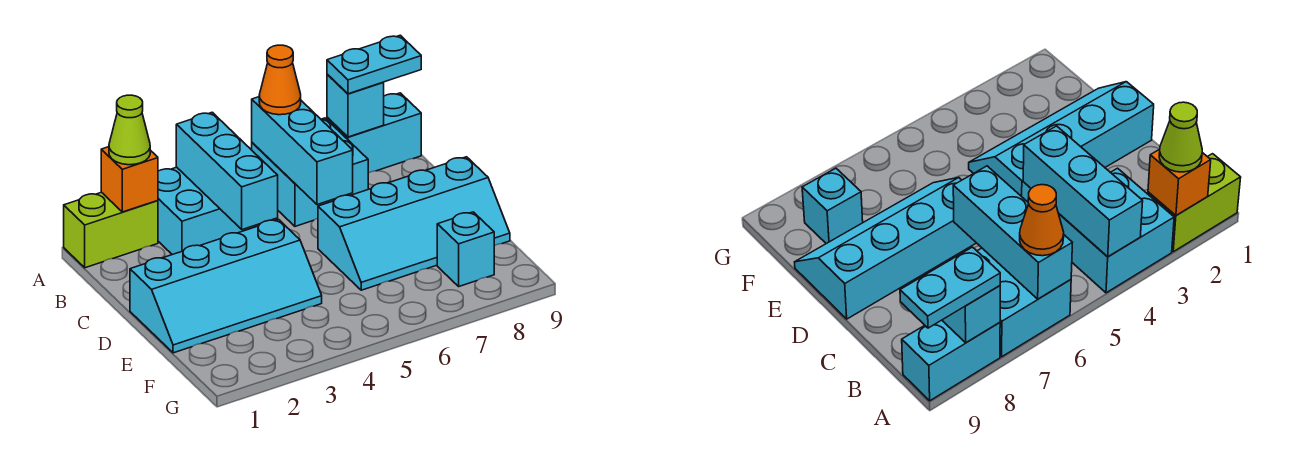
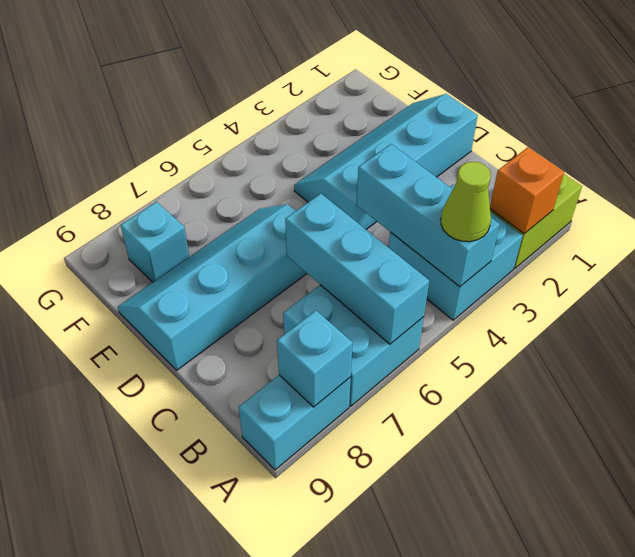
lime cone A2 level 3 -> lime cone A4 level 3
orange cone A6 level 3 -> none
cyan plate A8:A9 level 3 -> none

